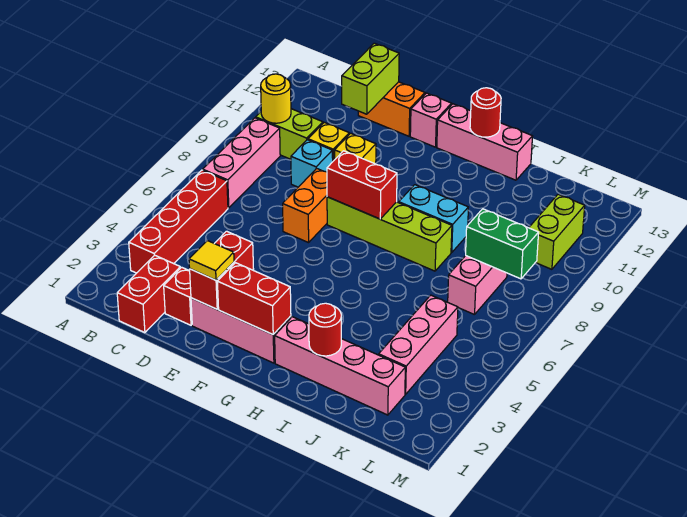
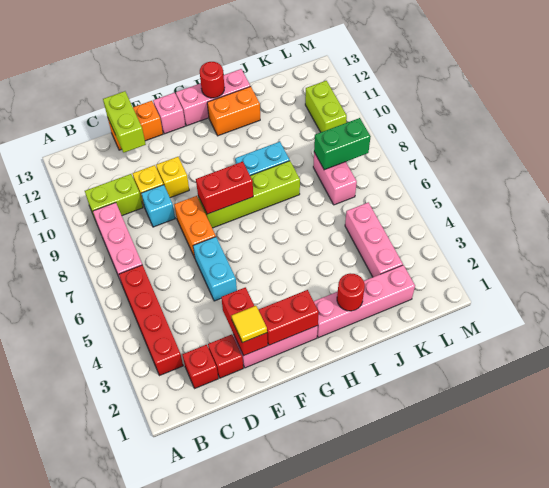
yellow round brick B10 level 2 -> none
red brick C1:C2 level 1 -> red brick C2 level 1
none -> cyan brick E5:E6 level 1
none -> orange brick H12:I12 level 1

